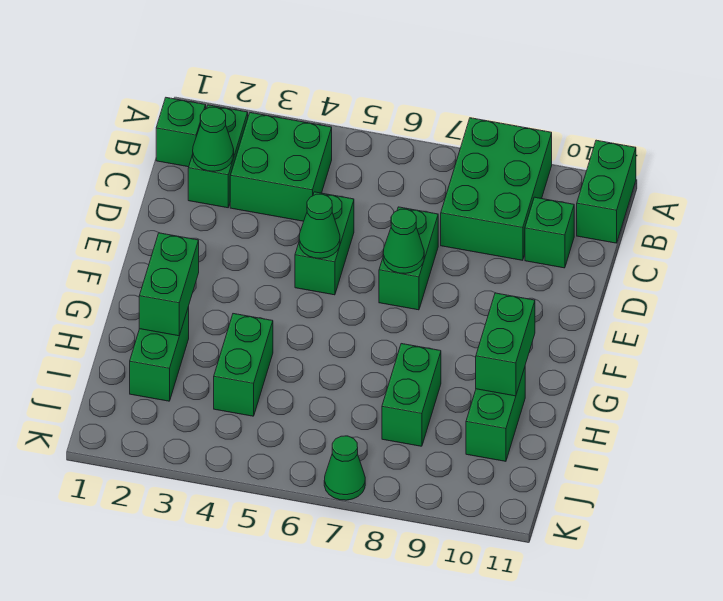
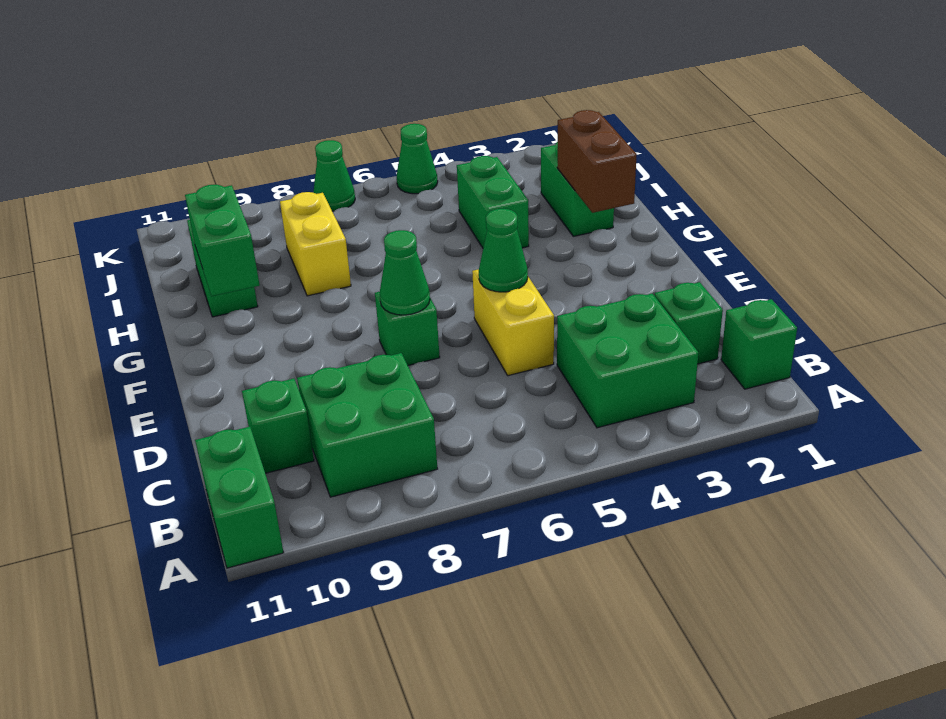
green brick A8:C9 level 1 -> green brick B8:C9 level 1
green brick B2:C2 level 1 -> green brick C2 level 1
green cone C2 level 2 -> green cone K5 level 1
green brick D5:E5 level 1 -> yellow brick D5:E5 level 1
green brick D7:E7 level 1 -> green brick E7 level 1
green brick G2:H2 level 2 -> brown brick G2:H2 level 2
green brick H8:I8 level 1 -> yellow brick H8:I8 level 1

